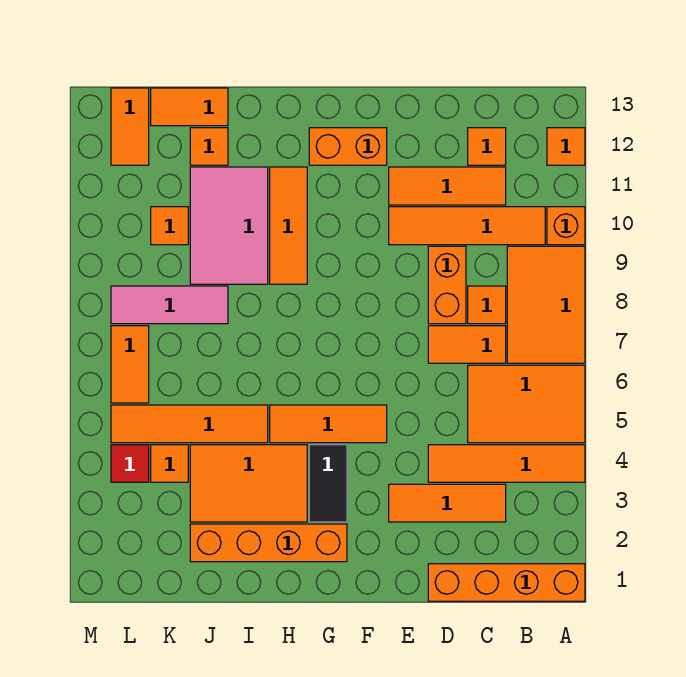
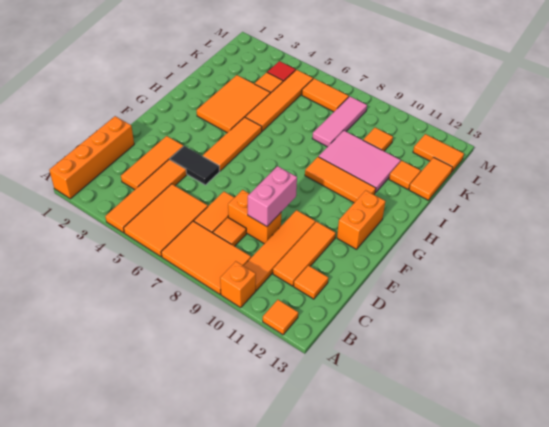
none -> pink brick D9:E9 level 2
orange brick G2:J2 level 1 -> none
black tile G3:G4 level 1 -> black tile E4:E5 level 1

